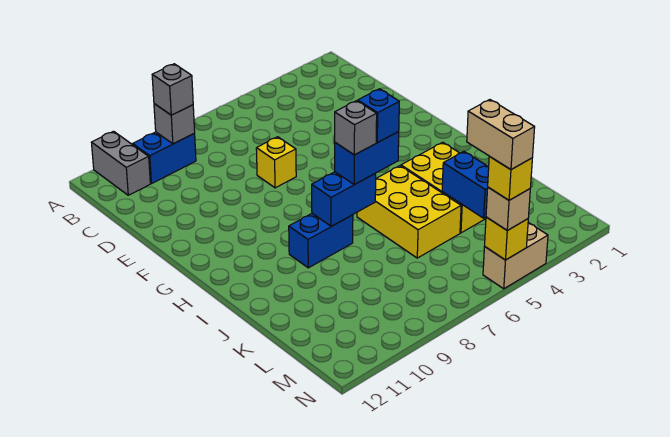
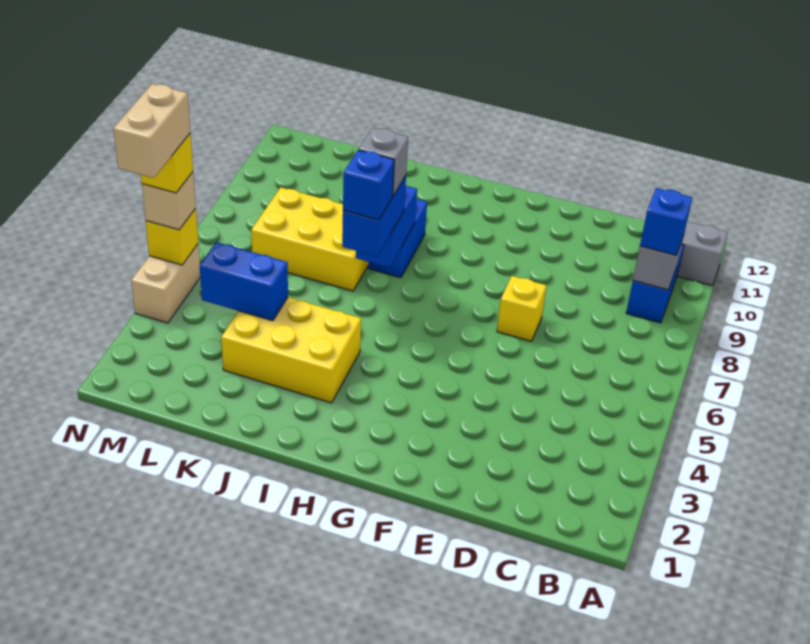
grey brick B9 level 3 -> blue brick B9 level 3
yellow brick I5:K6 level 1 -> yellow brick J7:L8 level 1
tan brick M5:N5 level 5 -> tan brick N4:N5 level 5

